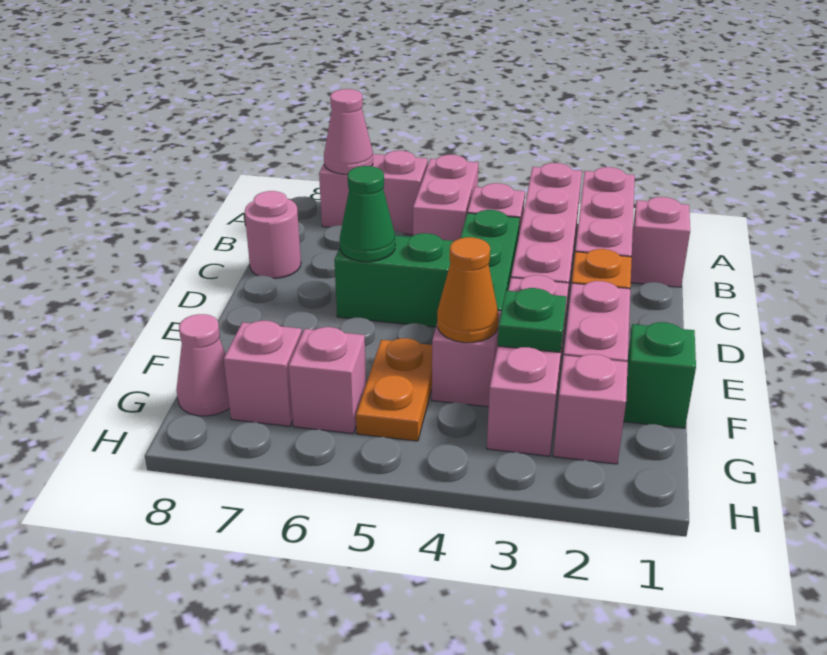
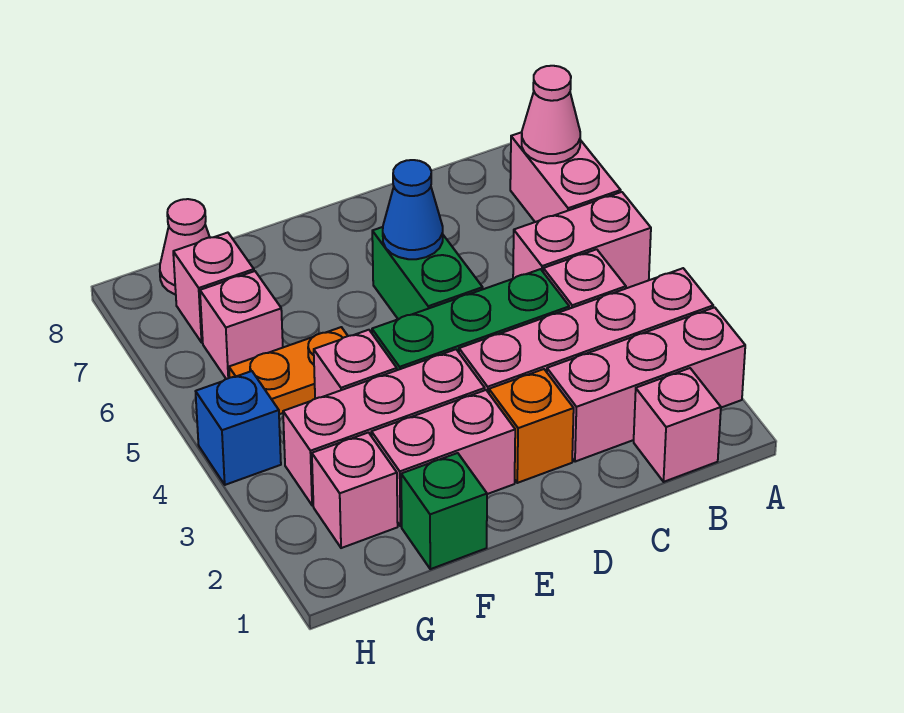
pink round brick C8 level 1 -> none
green cone D6 level 2 -> blue cone D6 level 2
green plate F3 level 2 -> none
orange cone F4 level 2 -> none
none -> blue brick H4 level 1

